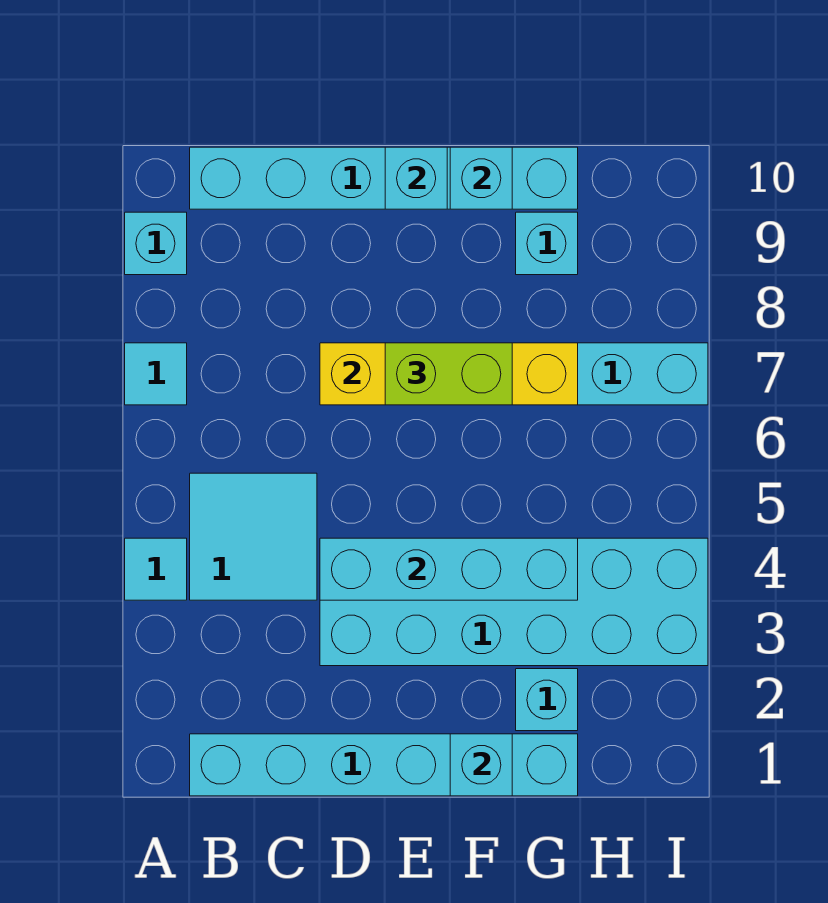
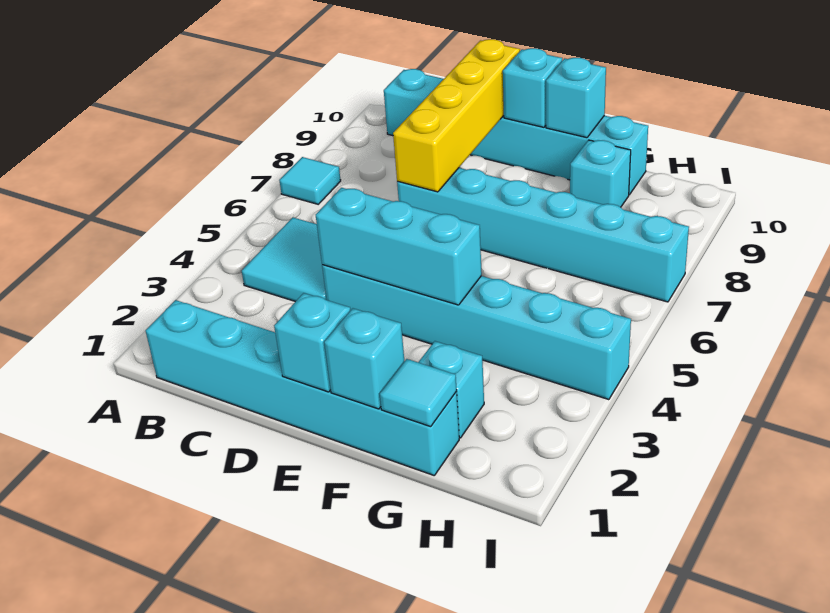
cyan tile A4 level 1 -> cyan tile G1 level 2
cyan brick A9 level 1 -> cyan brick E1 level 2
cyan brick D3:I4 level 1 -> cyan brick D4:I4 level 1
cyan brick D4:G4 level 2 -> cyan brick D4:F4 level 2
yellow brick D7:G7 level 2 -> yellow brick D7:D10 level 2
lime brick E7:F7 level 3 -> none

